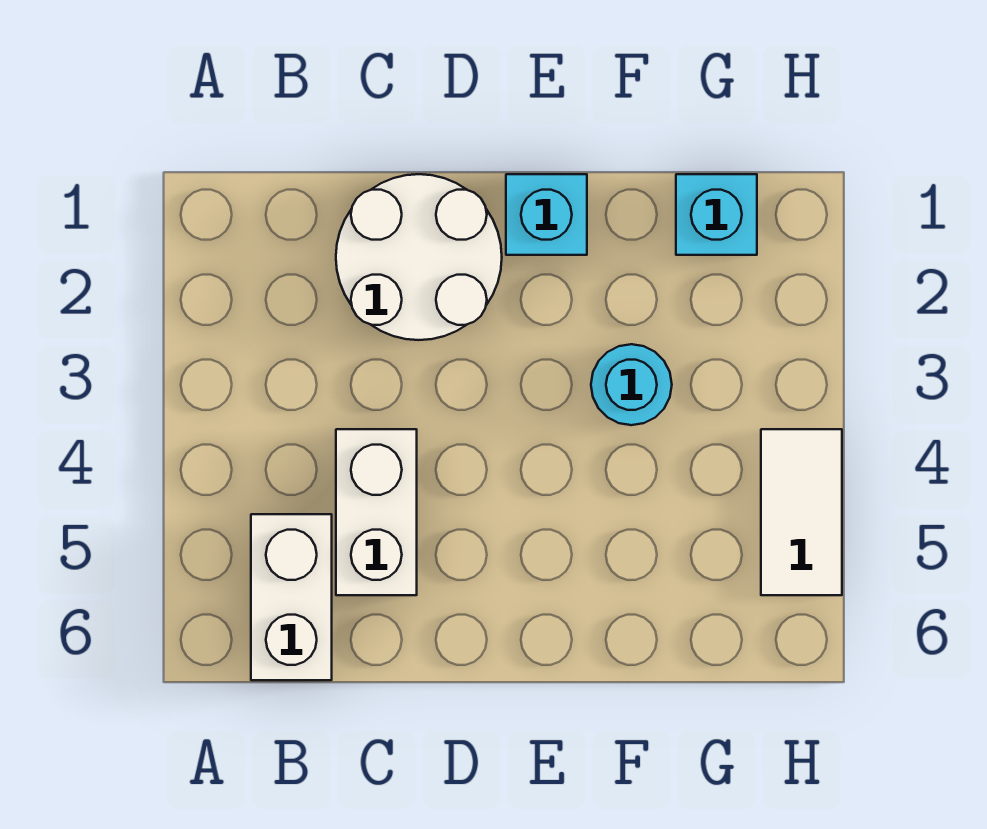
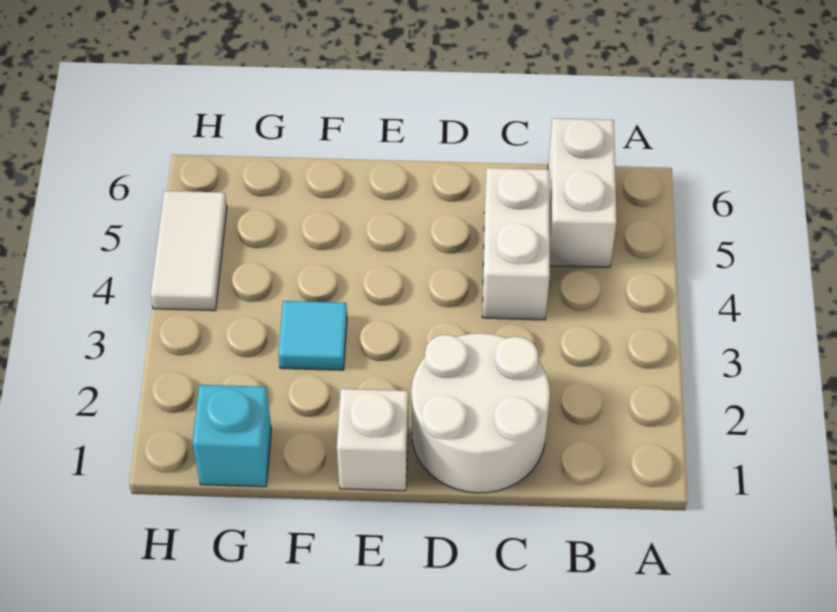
cyan brick E1 level 1 -> white brick E1 level 1
cyan round brick F3 level 1 -> cyan tile F3 level 1

